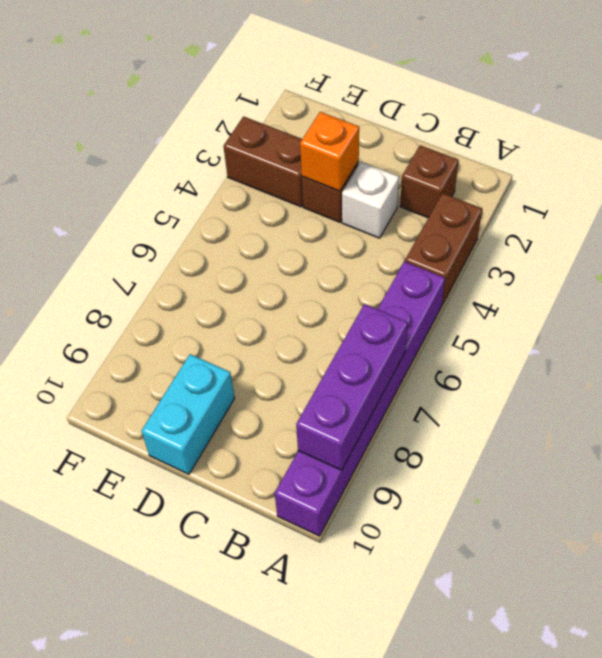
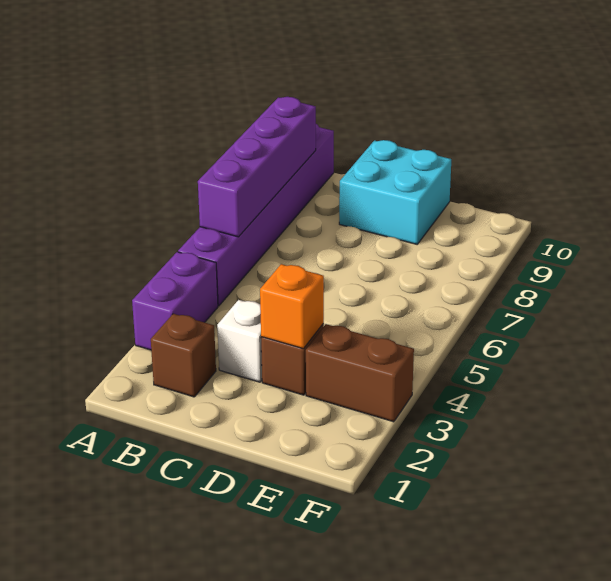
brown brick A3:A4 level 1 -> purple brick A3:A4 level 1
purple brick A7:A9 level 2 -> purple brick A6:A9 level 2
cyan brick D9:D10 level 1 -> cyan brick C9:D10 level 1

